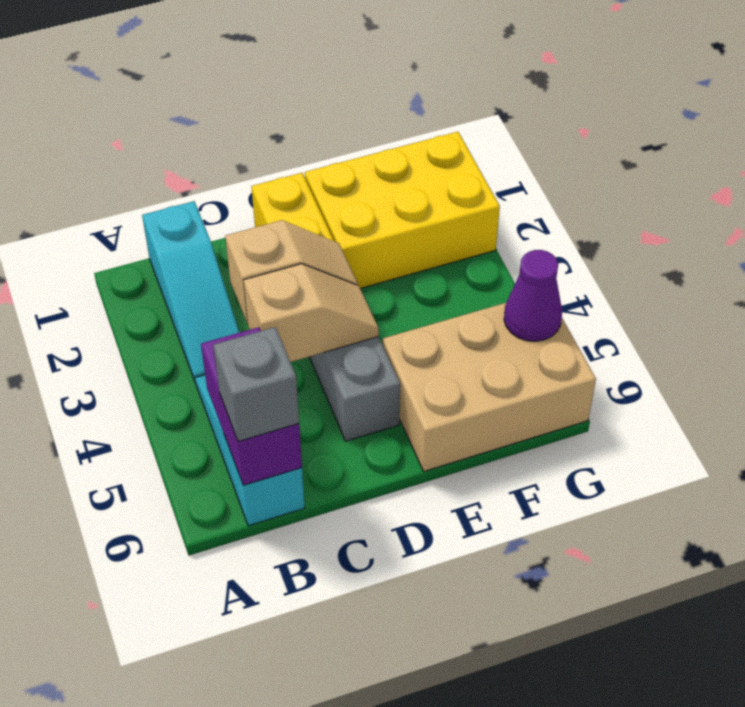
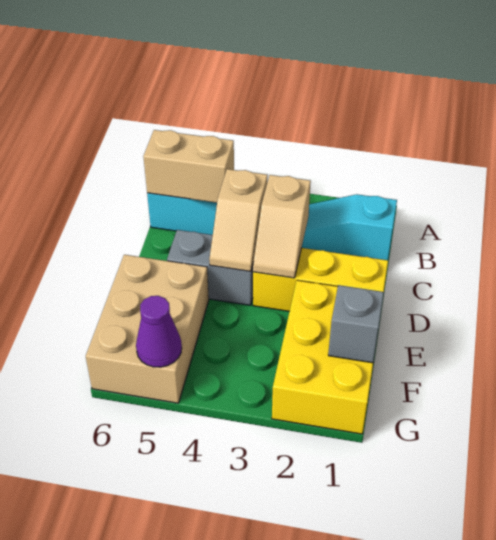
purple brick B5:B6 level 2 -> tan brick B5:B6 level 2
grey brick B6 level 3 -> grey brick F1 level 2

